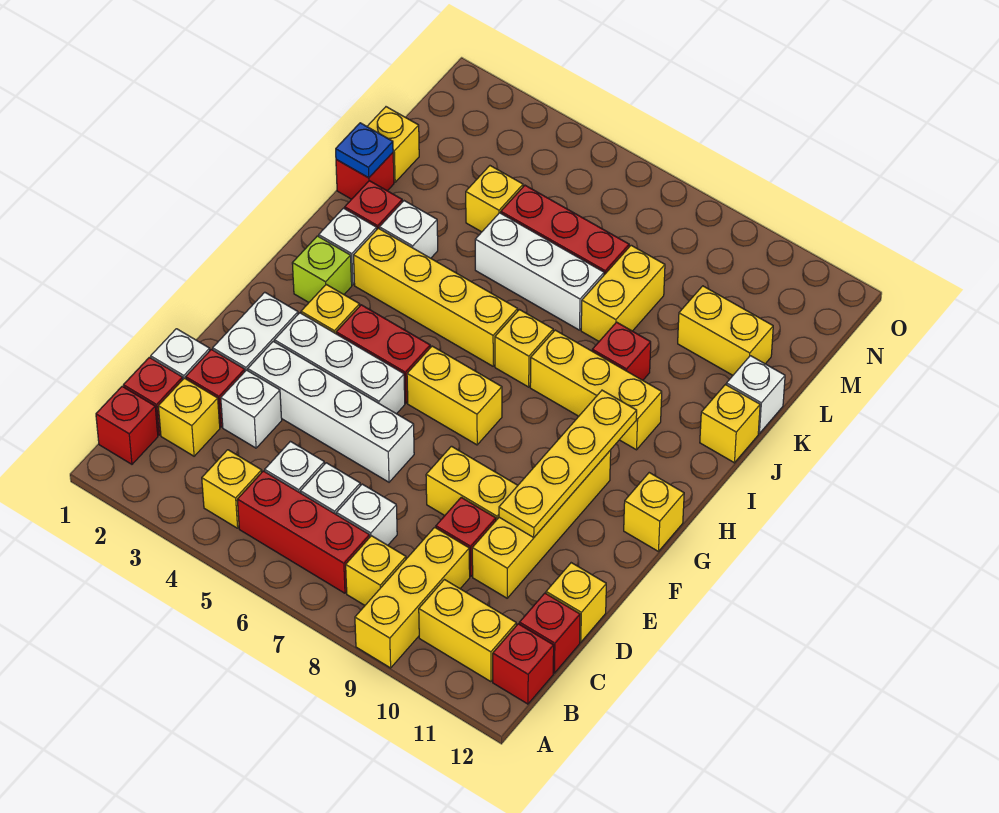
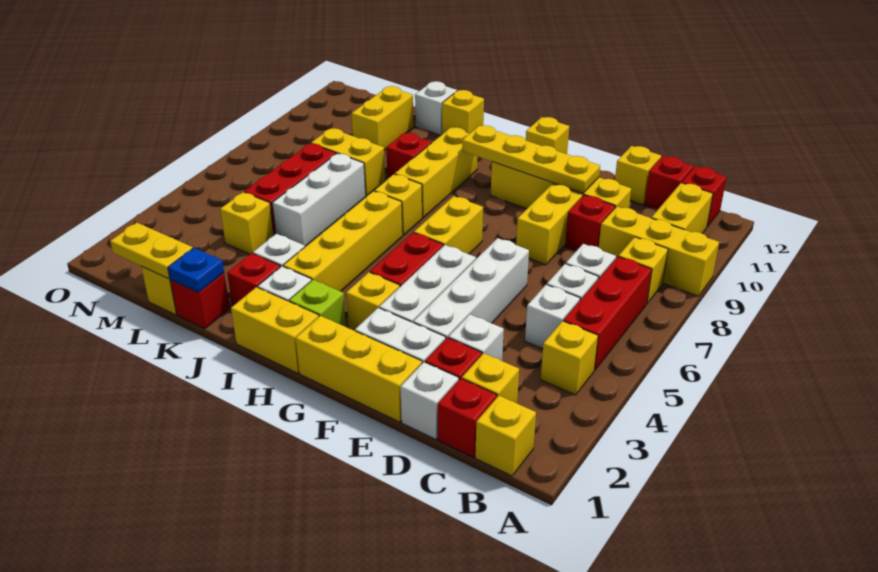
red brick B1 level 1 -> yellow brick B1 level 1
none -> yellow brick E1:G1 level 1
none -> yellow brick H1:I1 level 1
none -> yellow plate L1:M1 level 2

